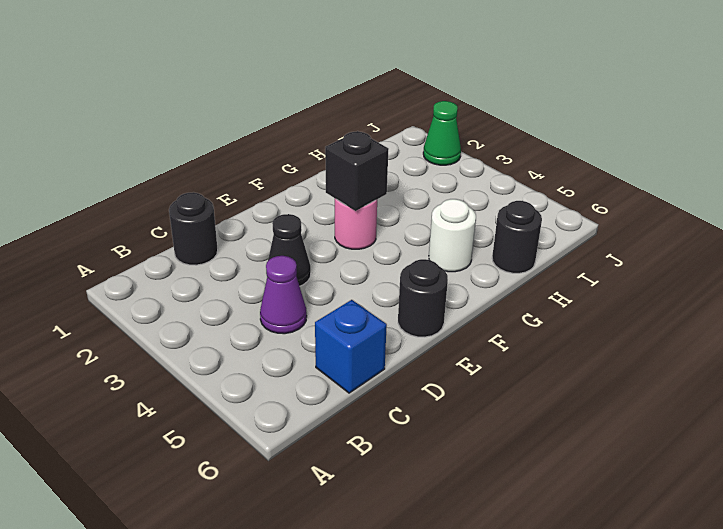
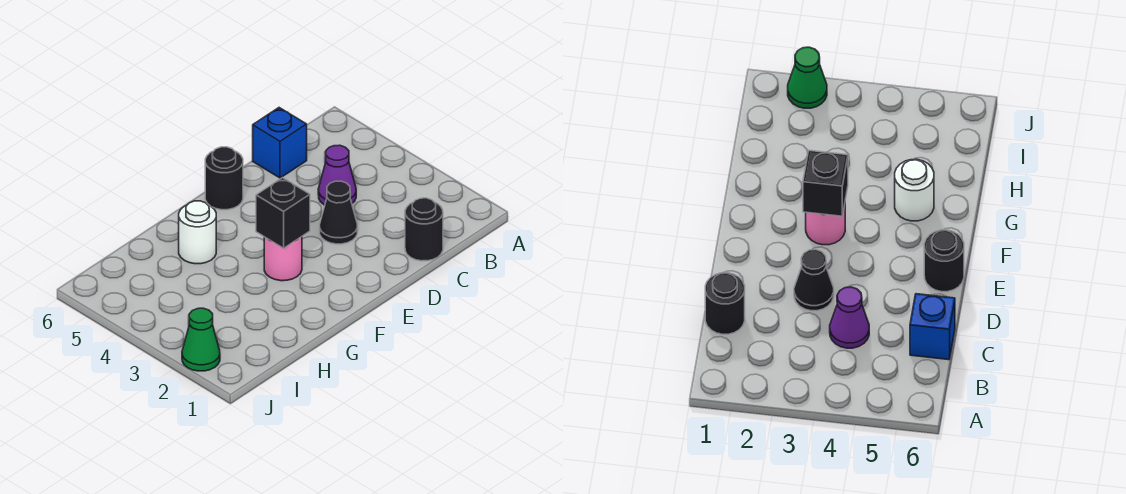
black round brick H6 level 1 -> none

